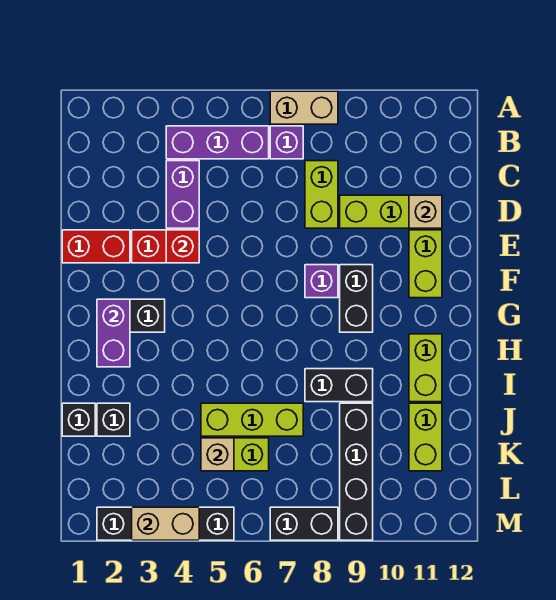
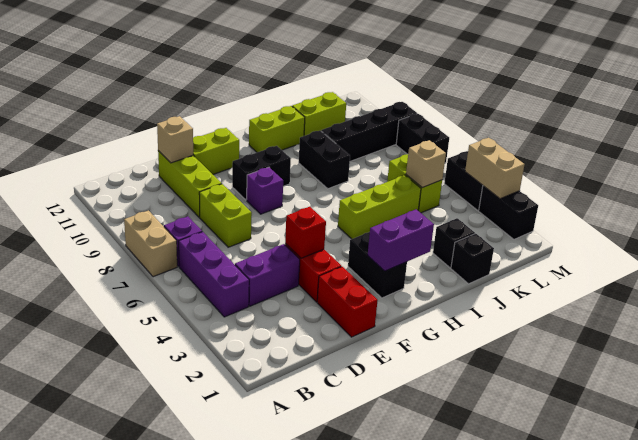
lime brick C8:D8 level 1 -> lime brick D7:D8 level 1
lime brick J5:J7 level 1 -> lime brick H5:J5 level 1

